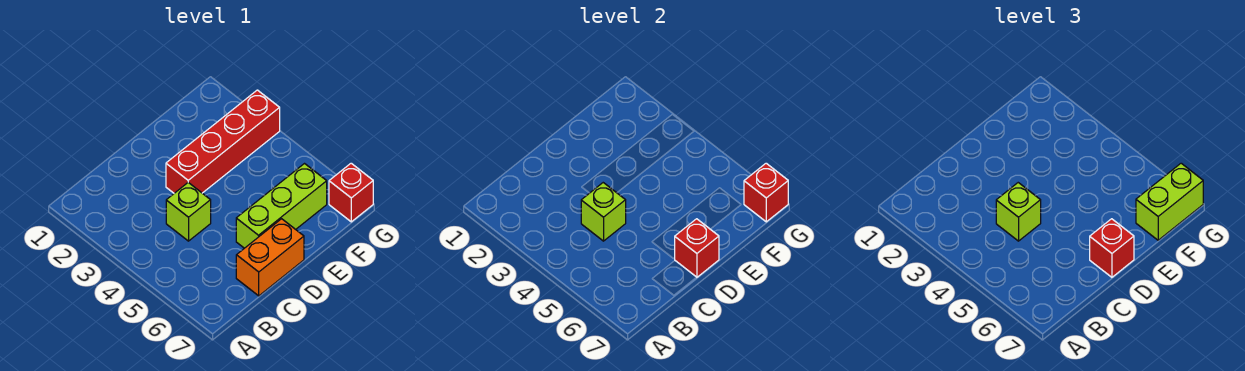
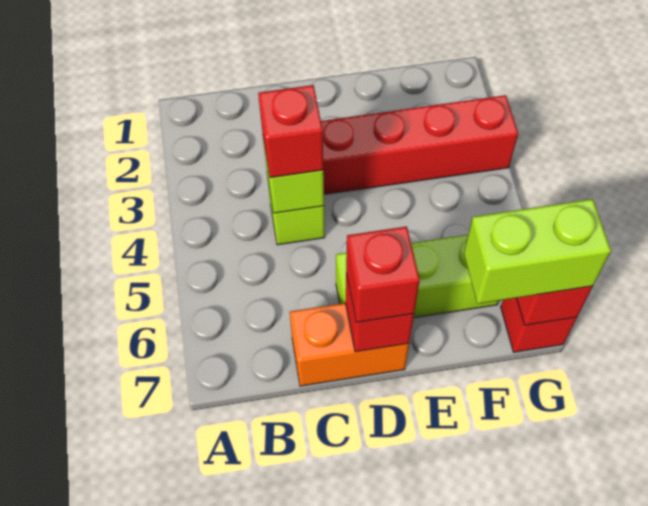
lime brick C4 level 3 -> red brick C4 level 3

